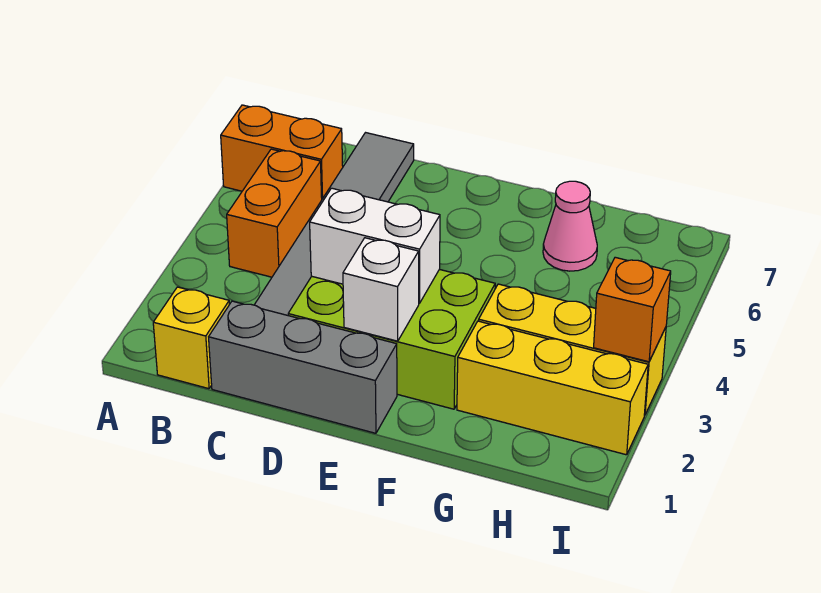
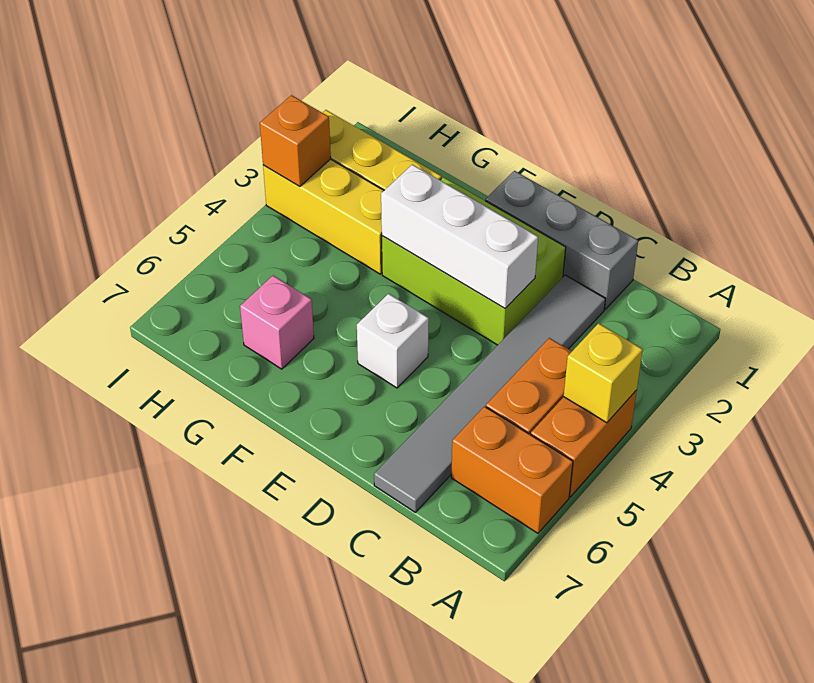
none -> orange brick A4:A5 level 1
yellow brick B1 level 1 -> yellow brick A4 level 2
white brick D3:E3 level 2 -> white brick D3:F3 level 2
white brick E2 level 2 -> white brick E5 level 1
pink cone G6 level 1 -> pink brick G6 level 1

